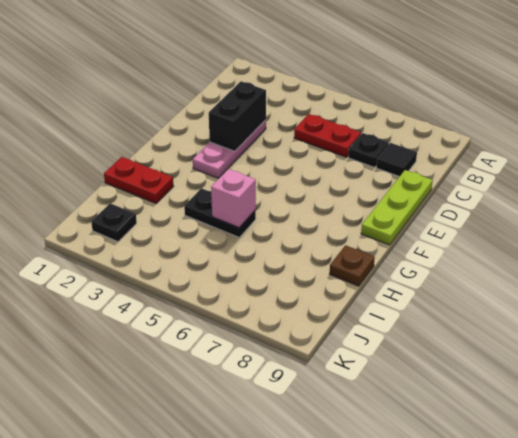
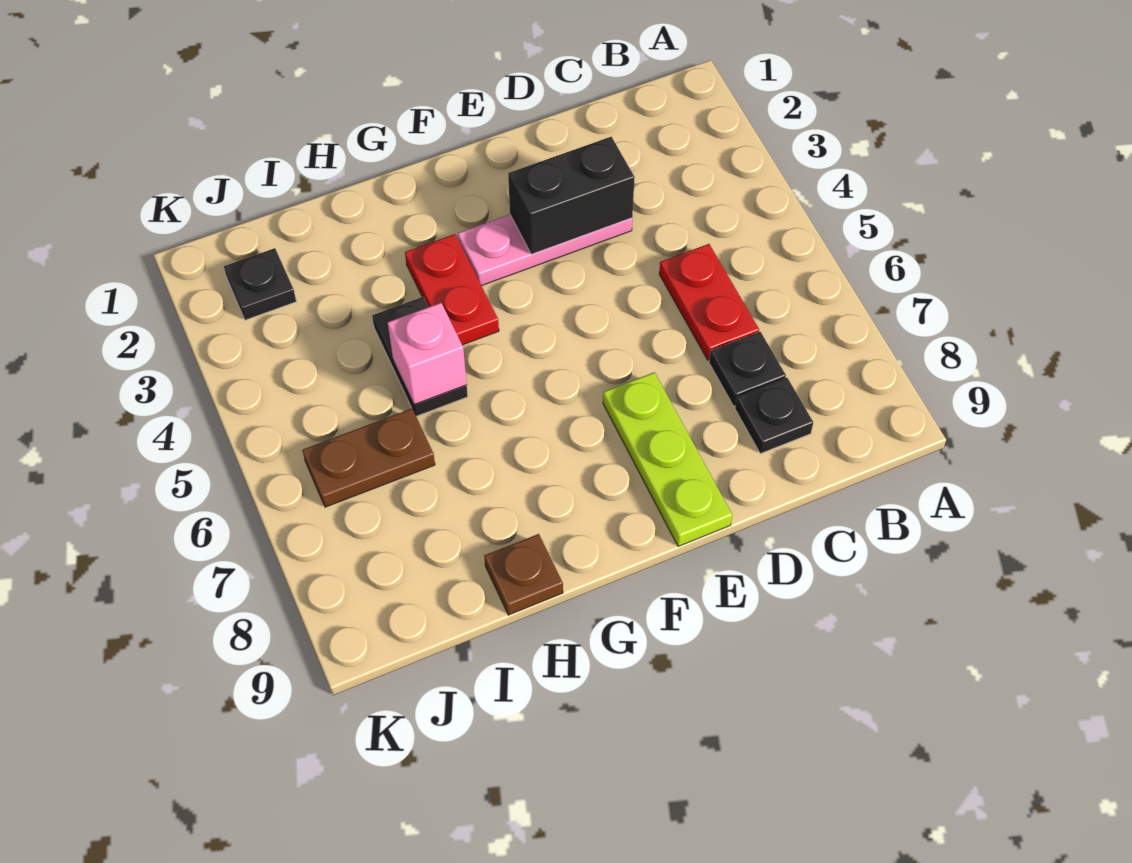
black tile C8 level 1 -> black plate C8 level 1
lime plate D9:F9 level 1 -> lime plate E7:E9 level 1
red plate H1:H2 level 1 -> red plate G3:G4 level 1
none -> brown plate I6:J6 level 1

